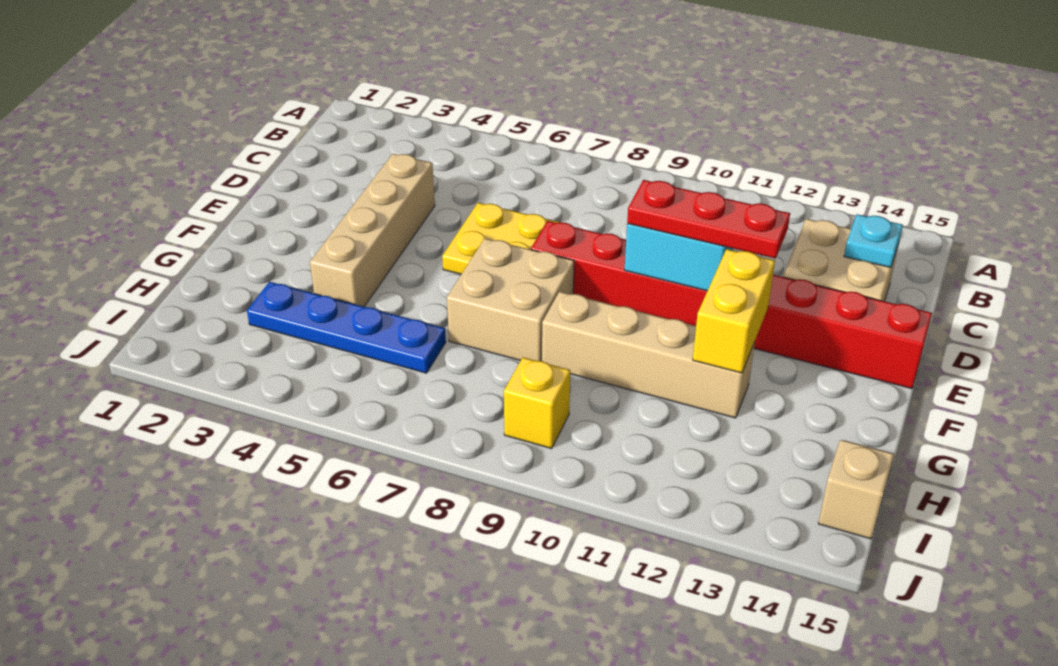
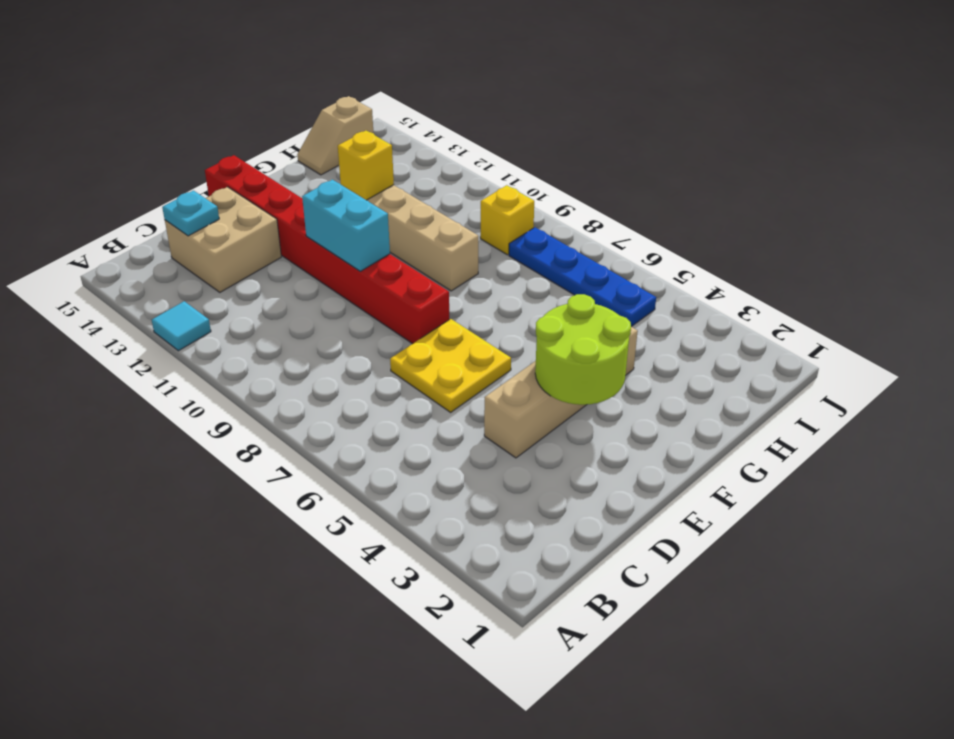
none -> cyan tile A12 level 1
none -> lime round brick E3:F4 level 2
red plate E10:E12 level 3 -> none
tan brick F7:G8 level 1 -> none
yellow brick F12:G12 level 2 -> yellow brick G12 level 2
blue plate H3:H6 level 1 -> blue plate I5:I8 level 1

